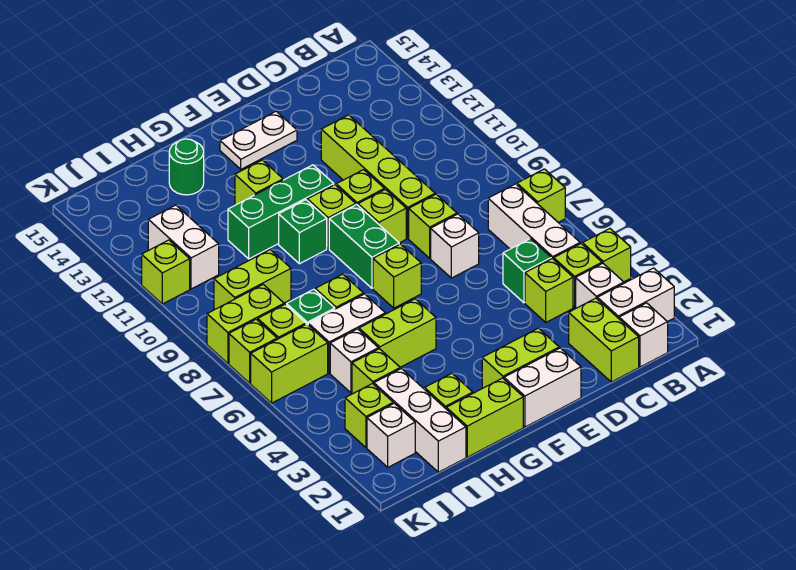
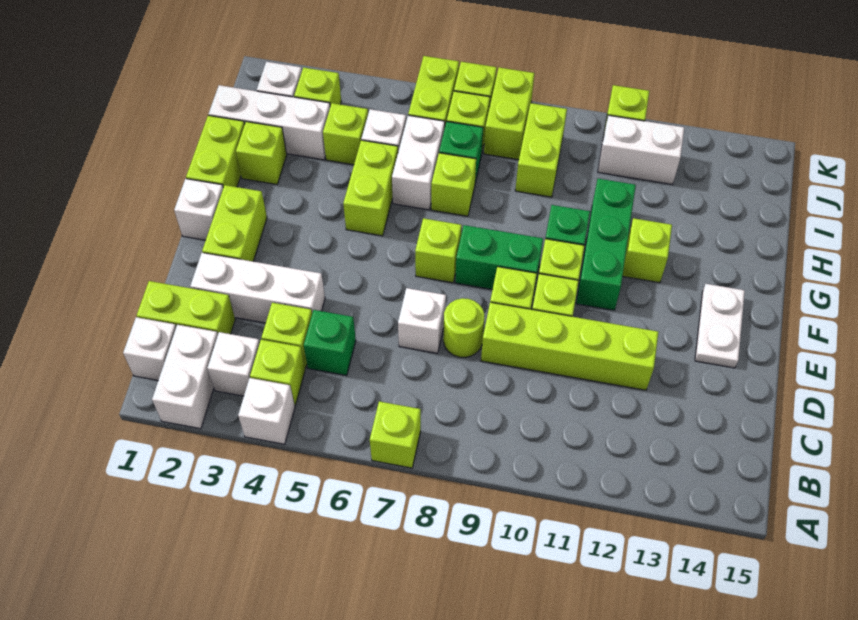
lime brick A4 level 1 -> white brick A4 level 1
white brick B5:B7 level 1 -> white brick D2:D4 level 1
lime brick D8 level 1 -> lime round brick D8 level 1
white brick E1:F1 level 1 -> white brick F1 level 1
green round brick H14 level 1 -> none

